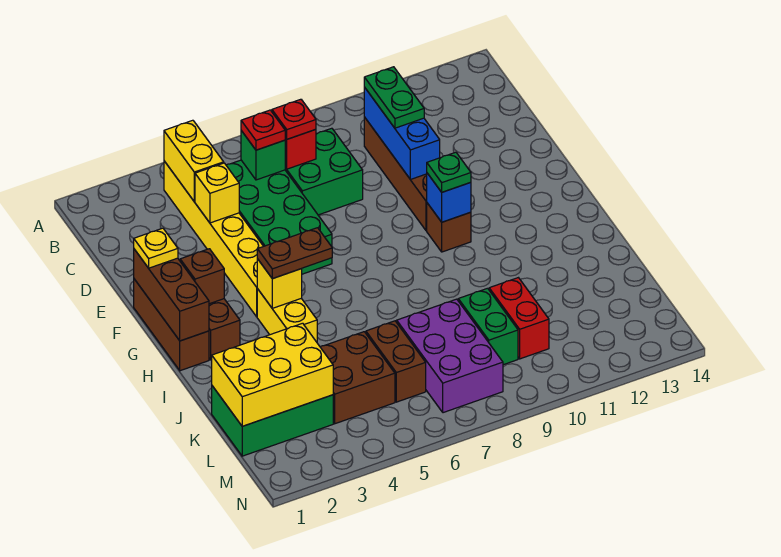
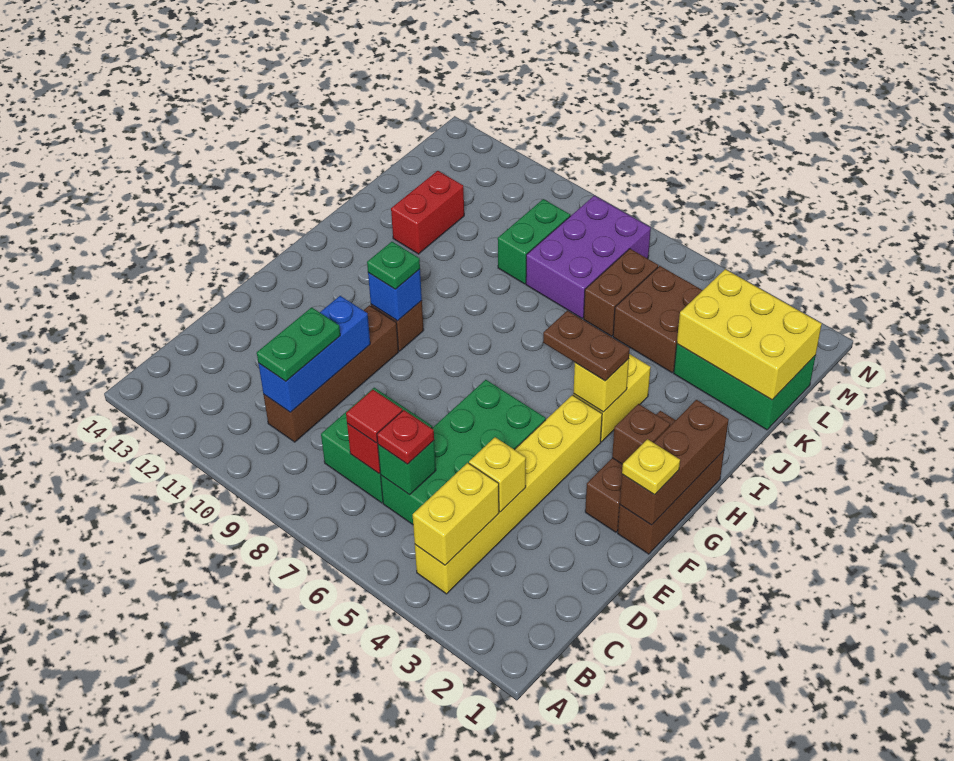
red plate C7 level 3 -> red tile C7 level 3
red brick K10:L10 level 1 -> red brick J12:K12 level 1

